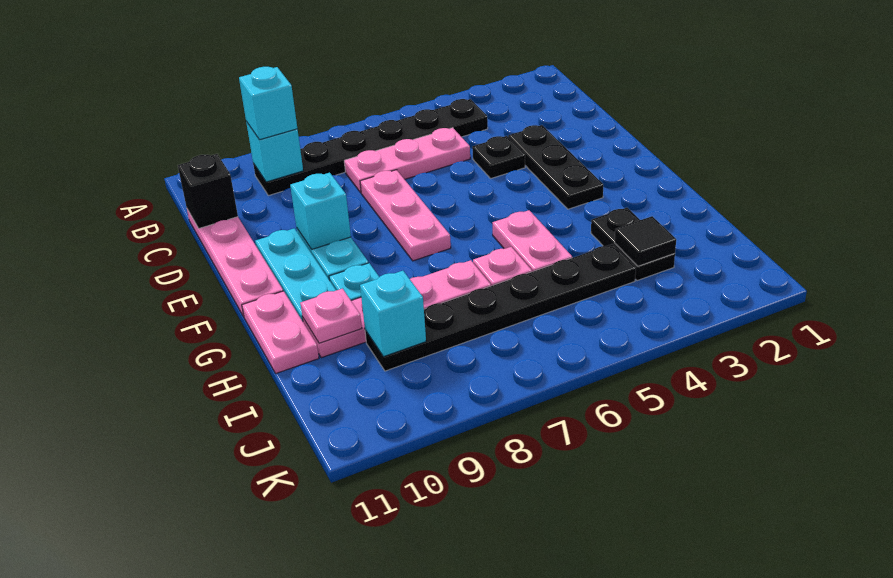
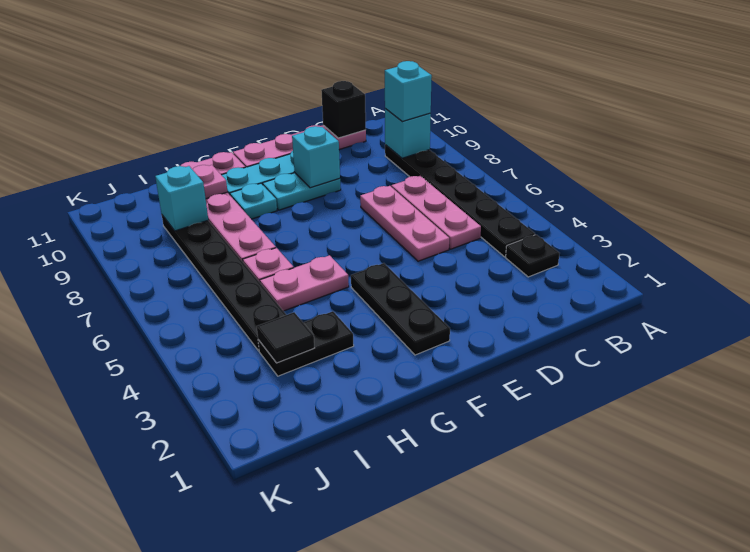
black plate D3:F3 level 1 -> black plate F2:F4 level 1
black plate D4 level 1 -> black plate B3 level 1
pink plate D7:F7 level 1 -> pink plate D5:D7 level 1

